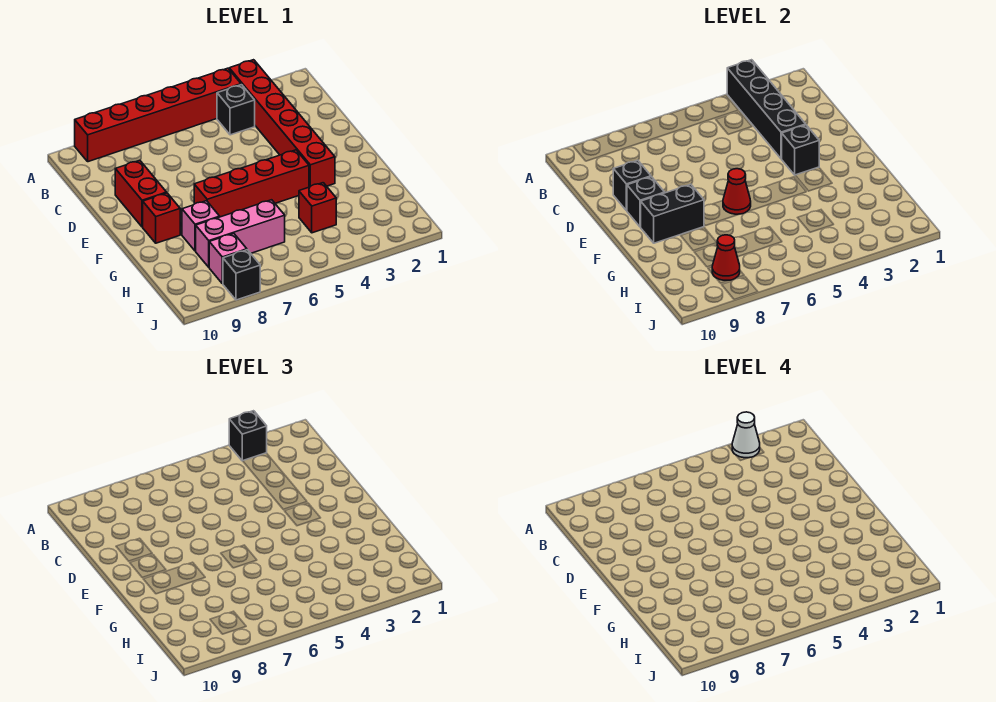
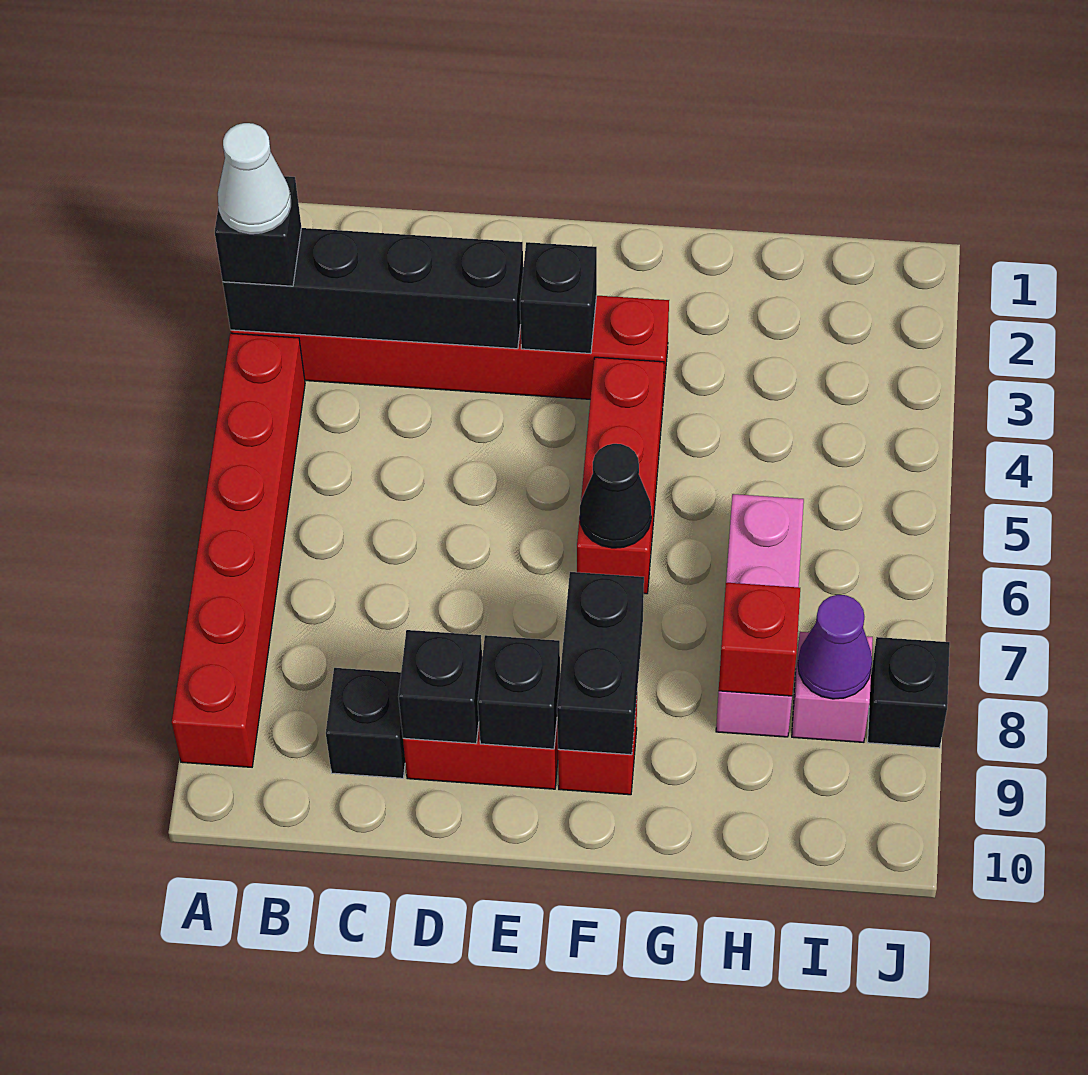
black brick B4 level 1 -> black brick C9 level 1
red brick F4:F7 level 1 -> red brick F4:F6 level 1
red cone F6 level 2 -> black cone F6 level 2
pink brick G8 level 1 -> none
red brick H4 level 1 -> red brick H8 level 2
red cone I8 level 2 -> purple cone I8 level 2

